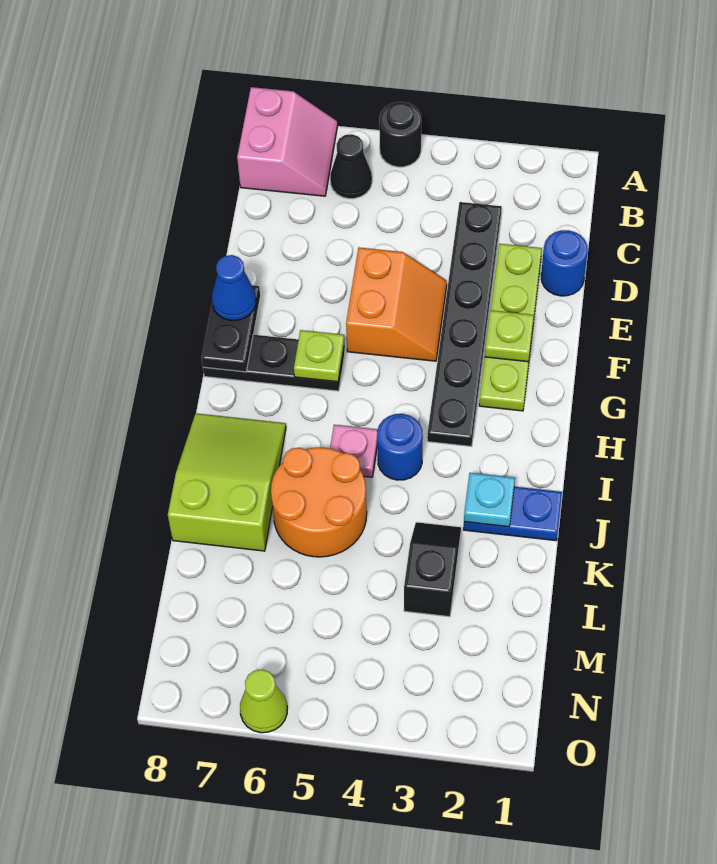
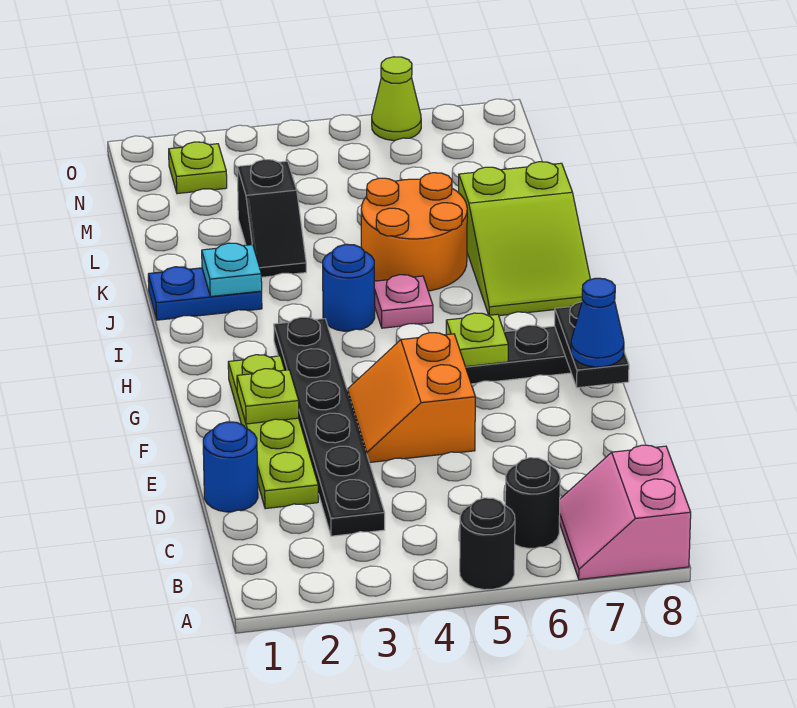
black cone B6 level 1 -> black round brick B6 level 1
none -> lime plate N2 level 1

